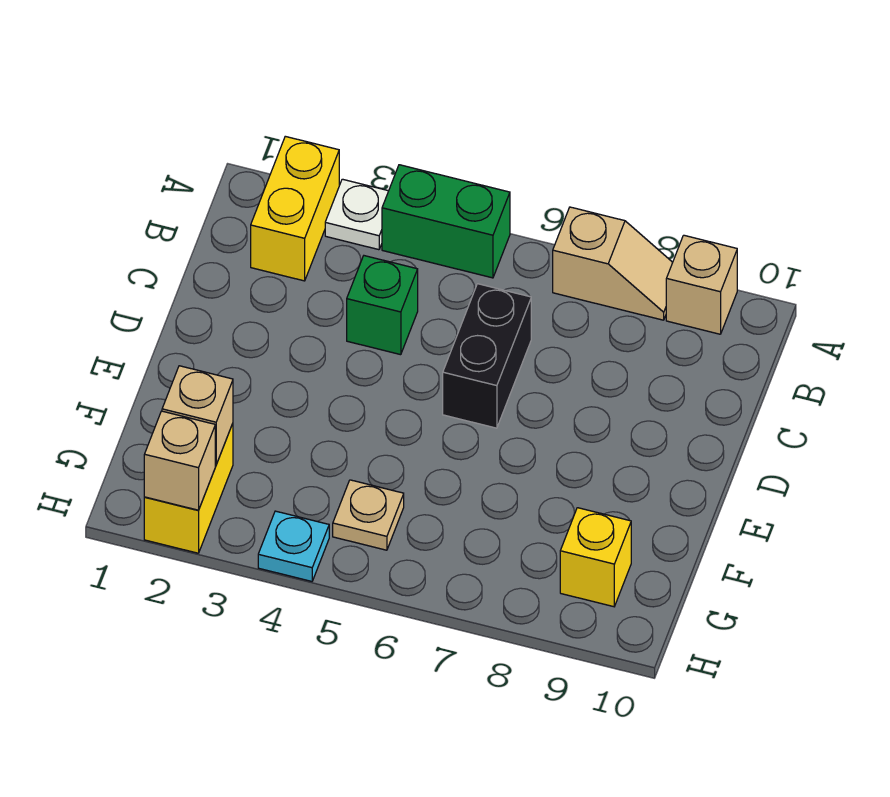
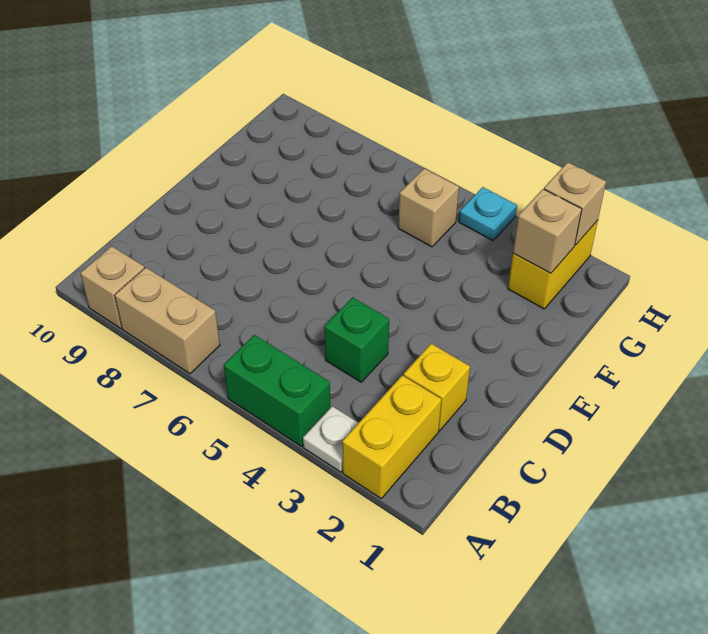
tan slope A7:A8 level 1 top 7 -> tan brick A7:A8 level 1
black brick C6:D6 level 1 -> none
tan plate G5 level 1 -> tan brick G5 level 1
yellow brick G9 level 1 -> yellow brick C2 level 1

